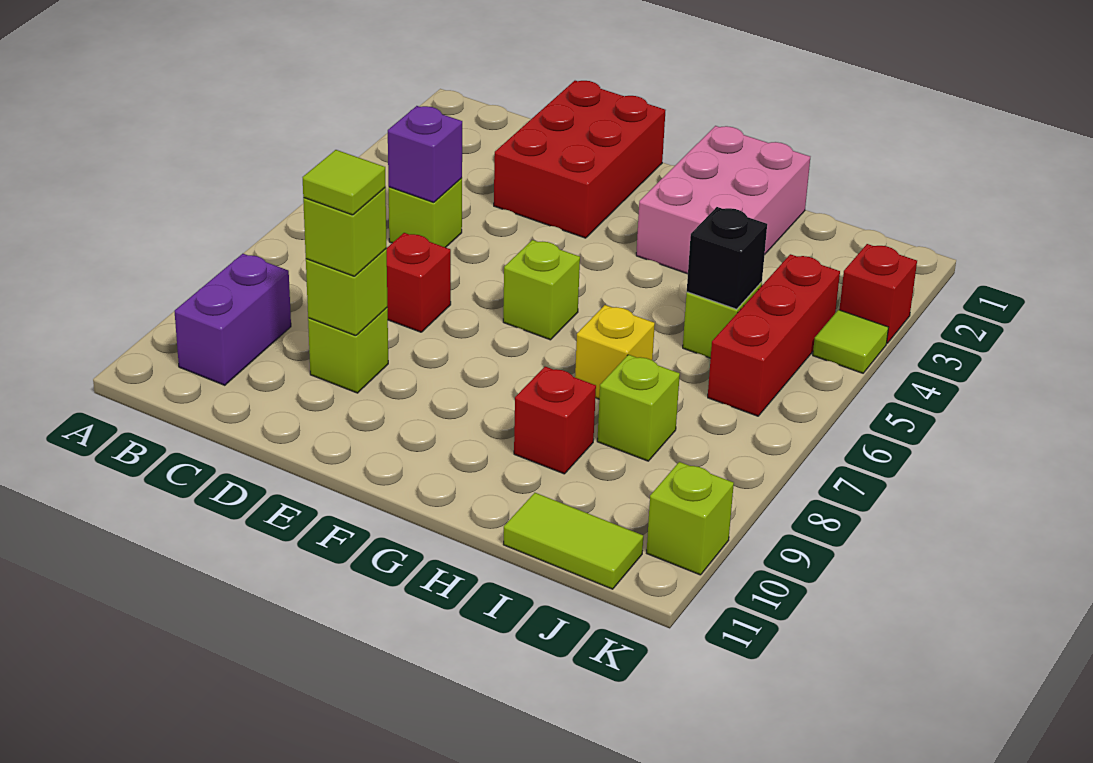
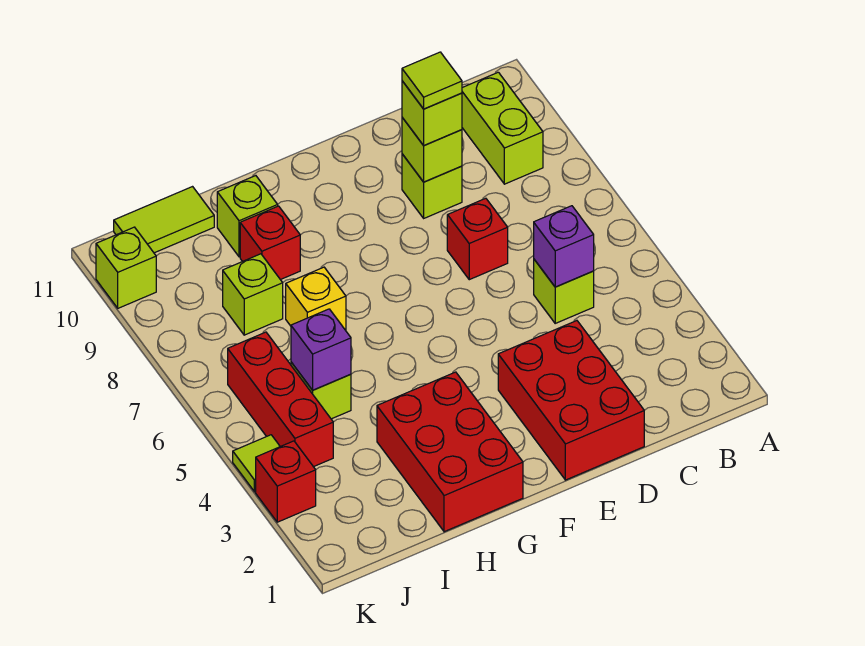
purple brick B9:B10 level 1 -> lime brick B9:B10 level 1
lime brick F6 level 1 -> lime brick H10 level 1
pink brick G1:H3 level 1 -> red brick G1:H3 level 1
black brick I5 level 2 -> purple brick I5 level 2

